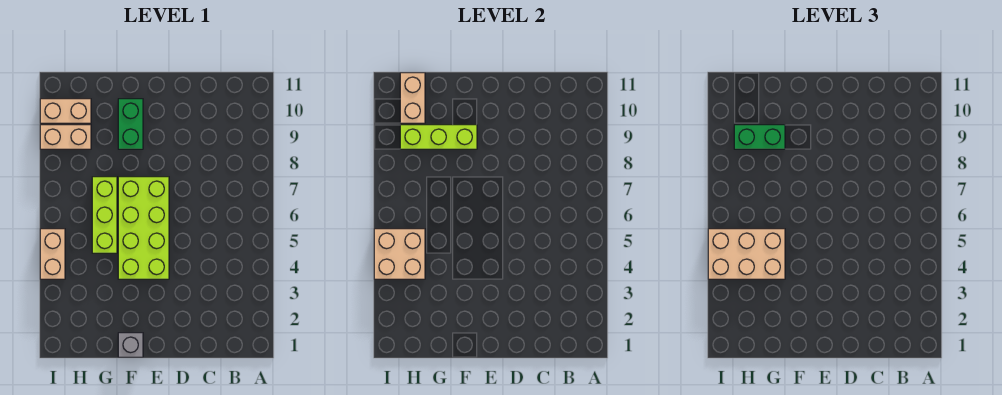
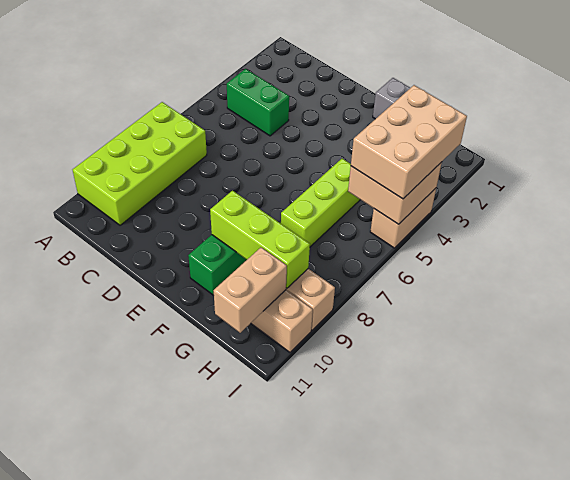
lime brick E4:F7 level 1 -> lime brick A7:B10 level 1
tan brick G4:I5 level 3 -> tan brick H3:I5 level 3
green brick G9:H9 level 3 -> green brick B4:C4 level 1

